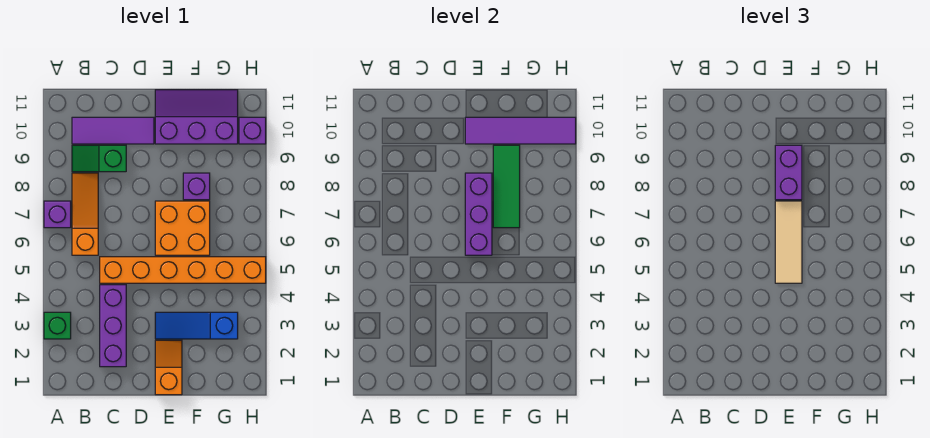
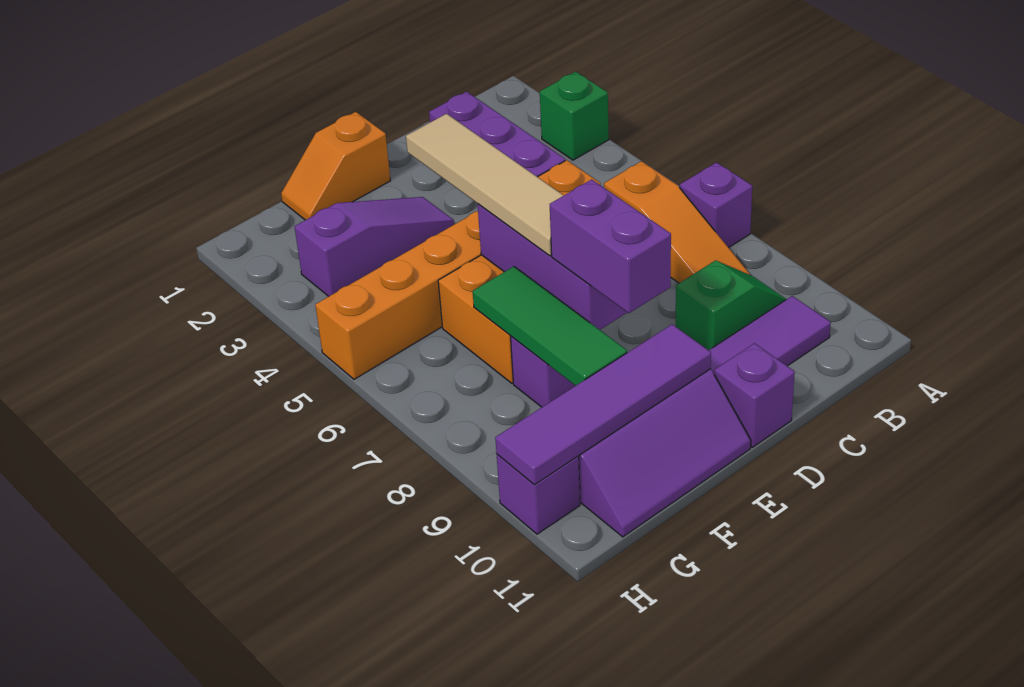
none -> purple brick D11 level 1
orange slope E1:E2 level 1 top 1 -> orange slope E1:F1 level 1 top E
blue slope E3:G3 level 1 top G -> purple slope E3:G3 level 1 top G
tan tile E5:E7 level 3 -> tan tile E4:E7 level 3

